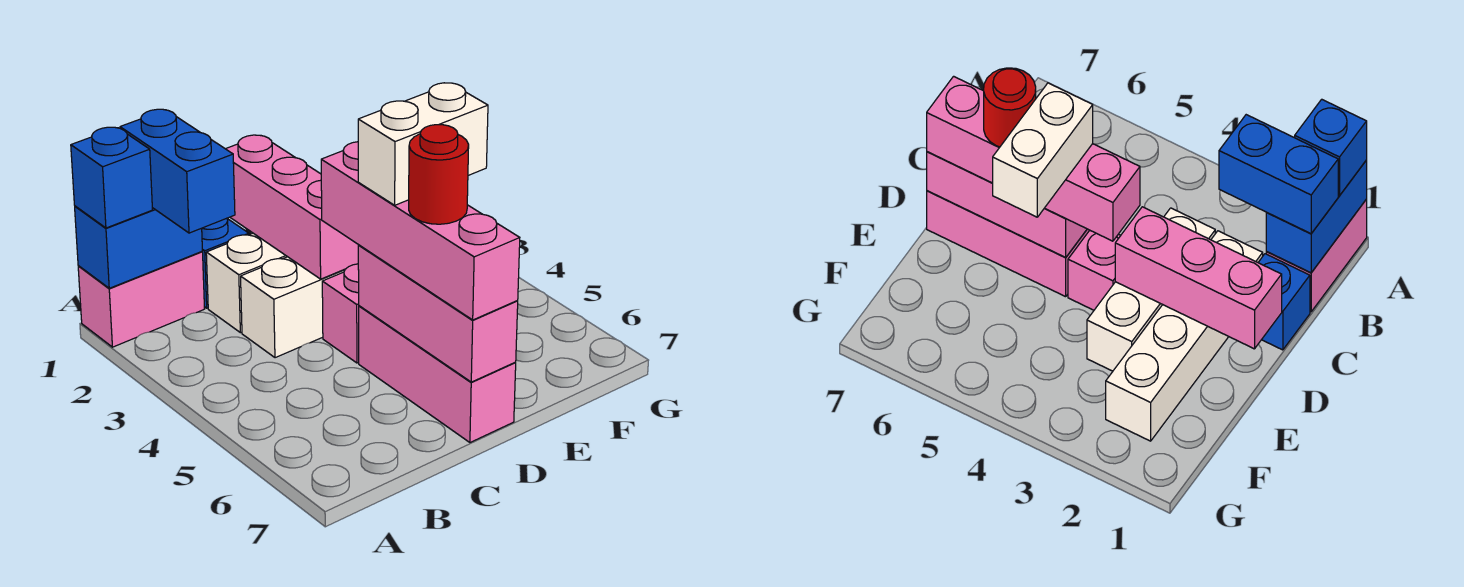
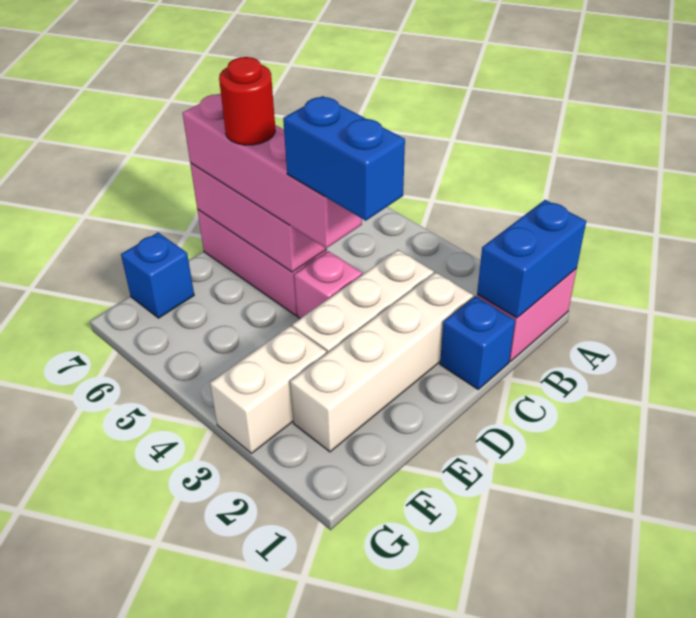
blue brick A1 level 3 -> blue brick F7 level 1
blue brick B1:B2 level 3 -> blue brick D3:D4 level 4
pink brick D1:D3 level 2 -> none
white brick D5:E5 level 4 -> white brick F3:G3 level 1

